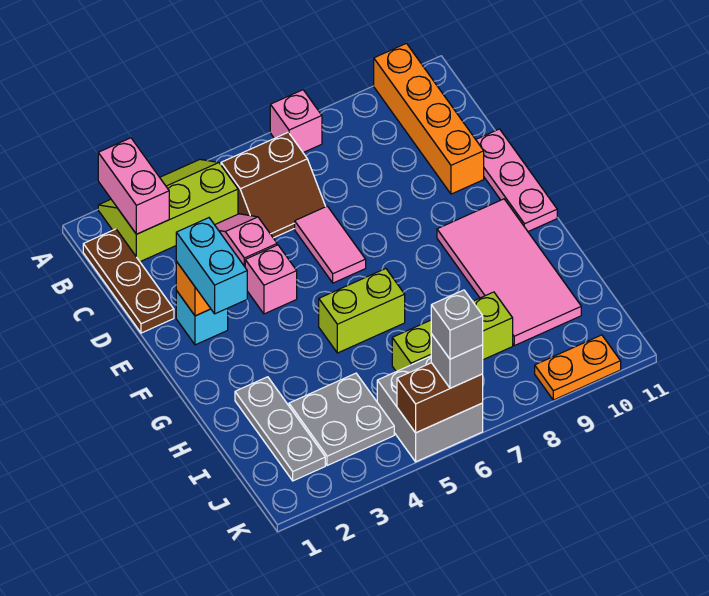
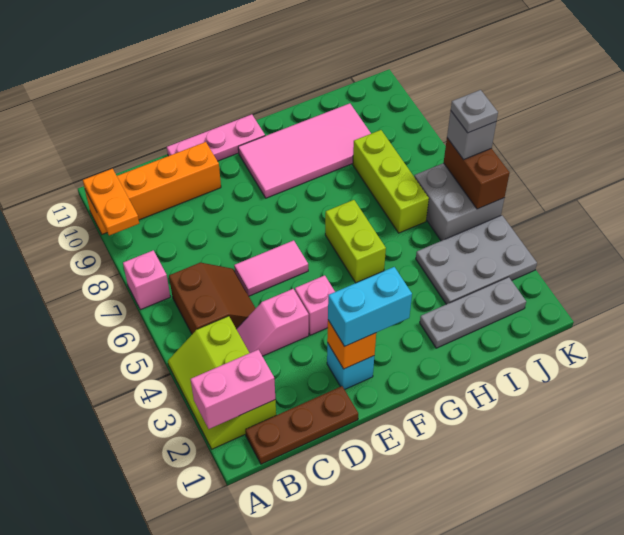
grey plate I3:J4 level 1 -> grey plate I3:K4 level 1
grey brick K6 level 4 -> grey plate K6 level 4
orange plate K9:K10 level 1 -> orange plate A9:A10 level 2

